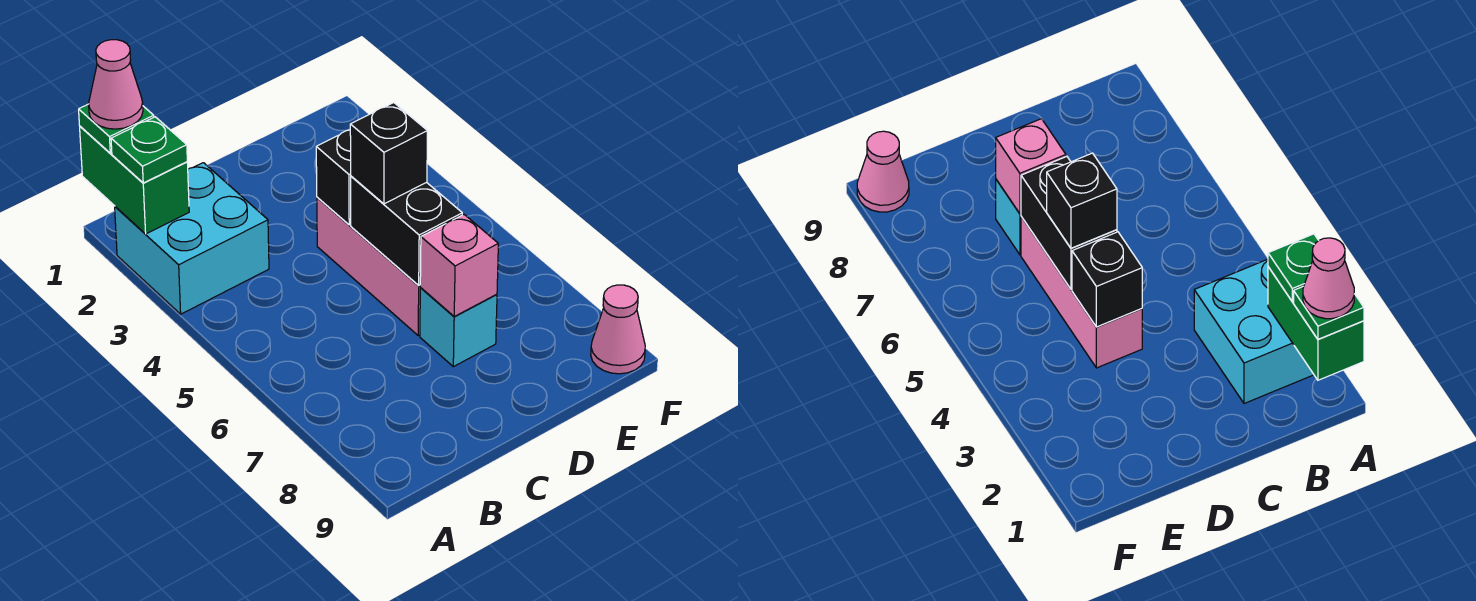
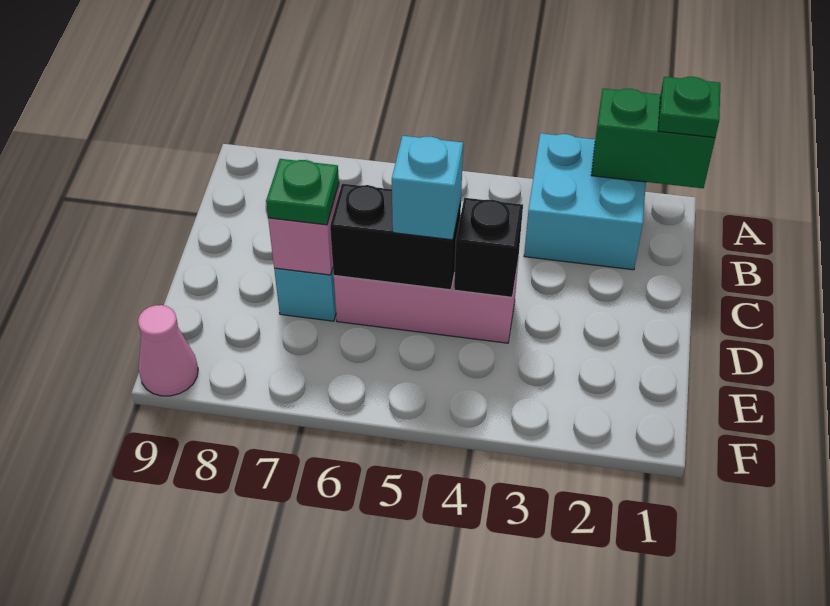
pink cone A1 level 4 -> none
green plate A2 level 3 -> green plate D7 level 3
black brick D5 level 3 -> cyan brick D5 level 3

